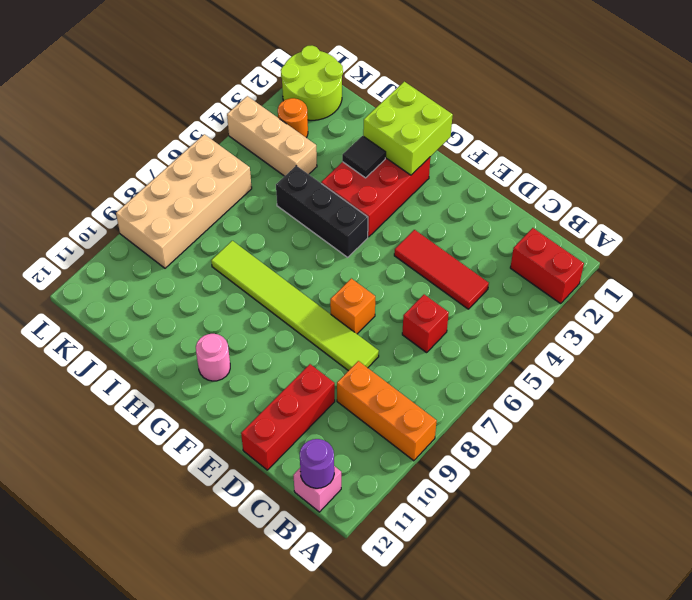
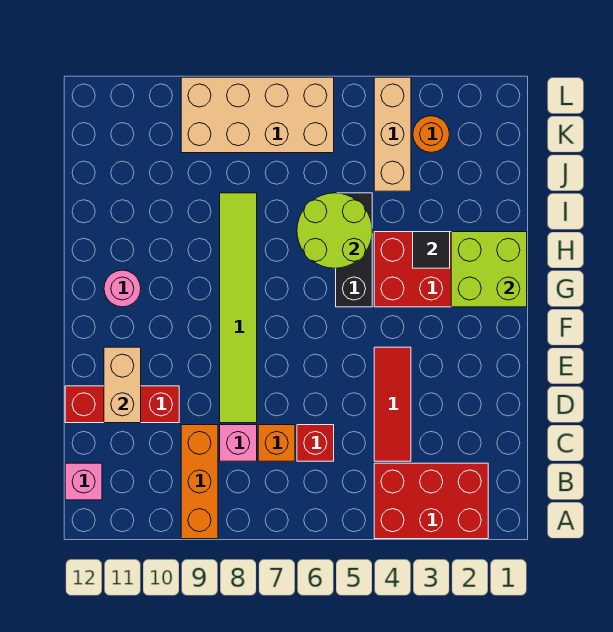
red brick A2:B2 level 1 -> red brick A2:B4 level 1
purple round brick B12 level 2 -> none
none -> pink brick C8 level 1
none -> tan brick D11:E11 level 2
orange brick E7 level 1 -> orange brick C7 level 1
lime round brick K1:L2 level 1 -> lime round brick H5:I6 level 2

